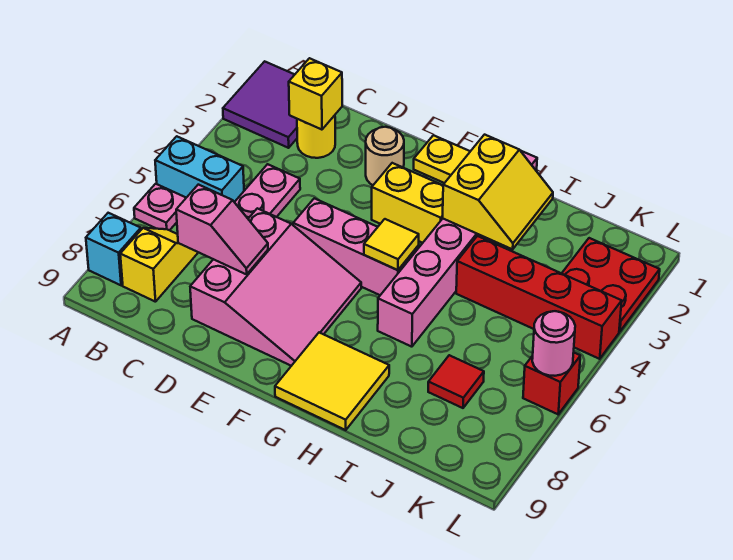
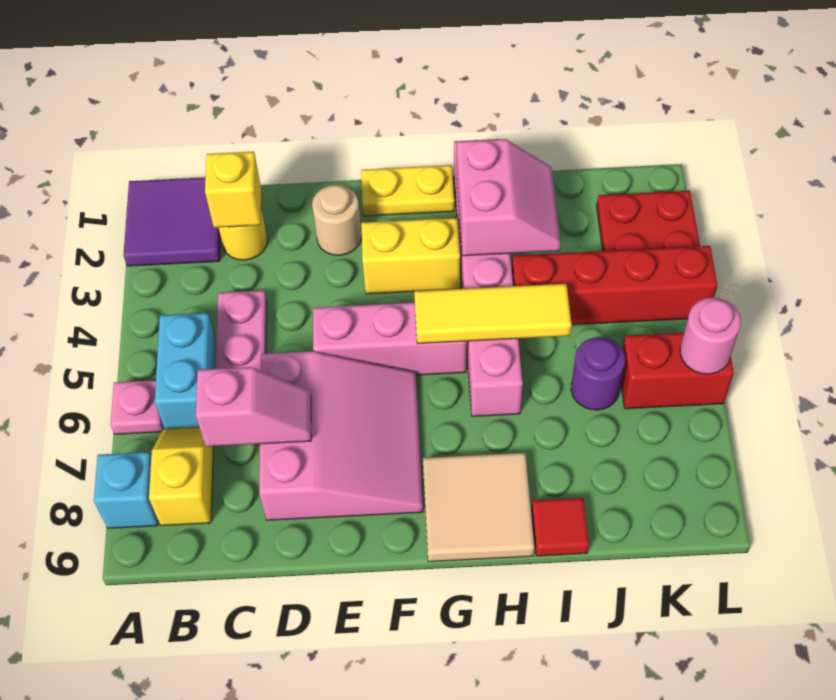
cyan brick A5:B5 level 1 -> cyan brick B5:B6 level 1
yellow tile G5 level 2 -> yellow tile G5:I5 level 2
yellow tile G8:H9 level 1 -> tan tile G8:H9 level 1
yellow slope H2:I3 level 2 top H -> pink slope H2:I3 level 2 top H
none -> purple round brick J6 level 1
red tile J7 level 1 -> red tile I9 level 1
red brick L6 level 1 -> red brick K6:L6 level 1

